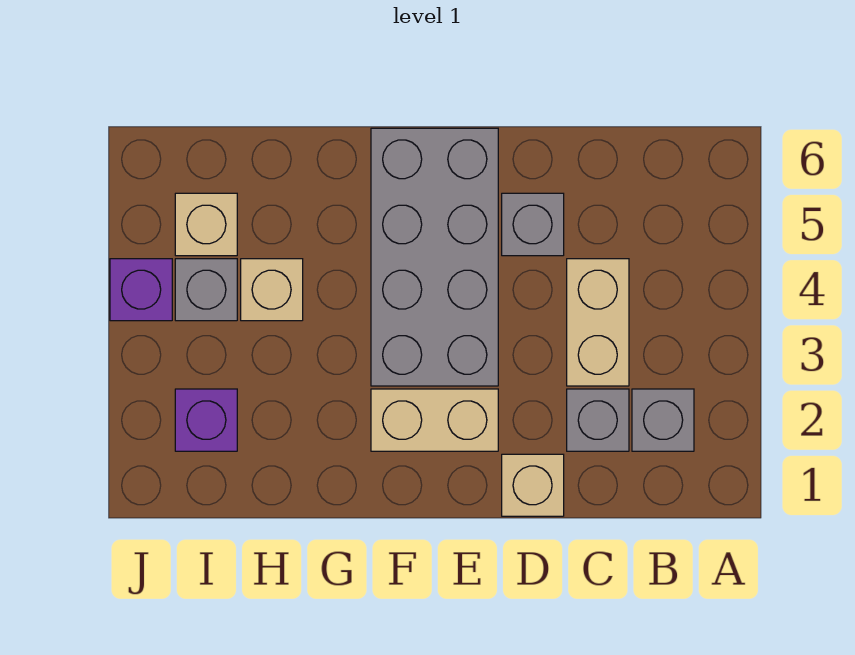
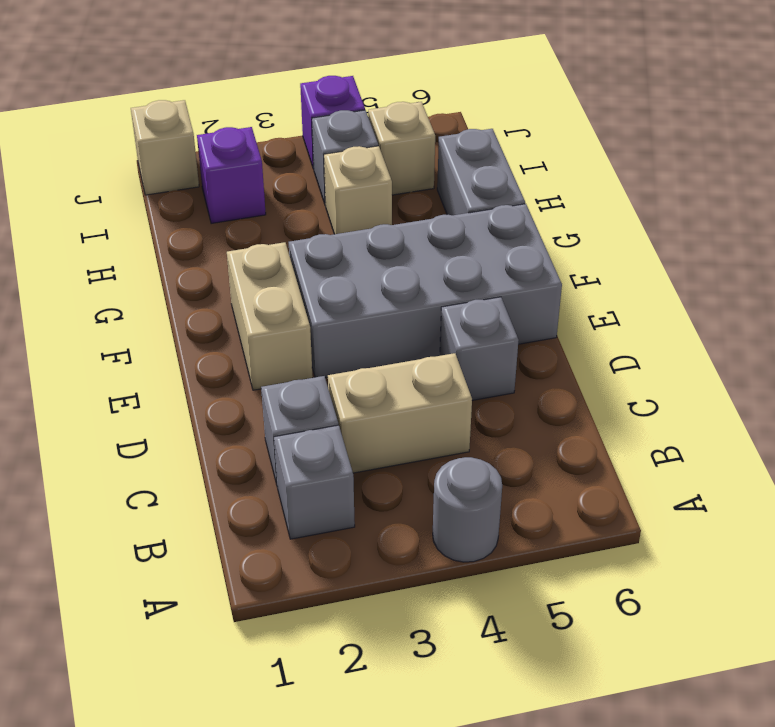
none -> grey round brick A4 level 1
tan brick D1 level 1 -> tan brick J1 level 1
none -> grey brick G6:H6 level 1

